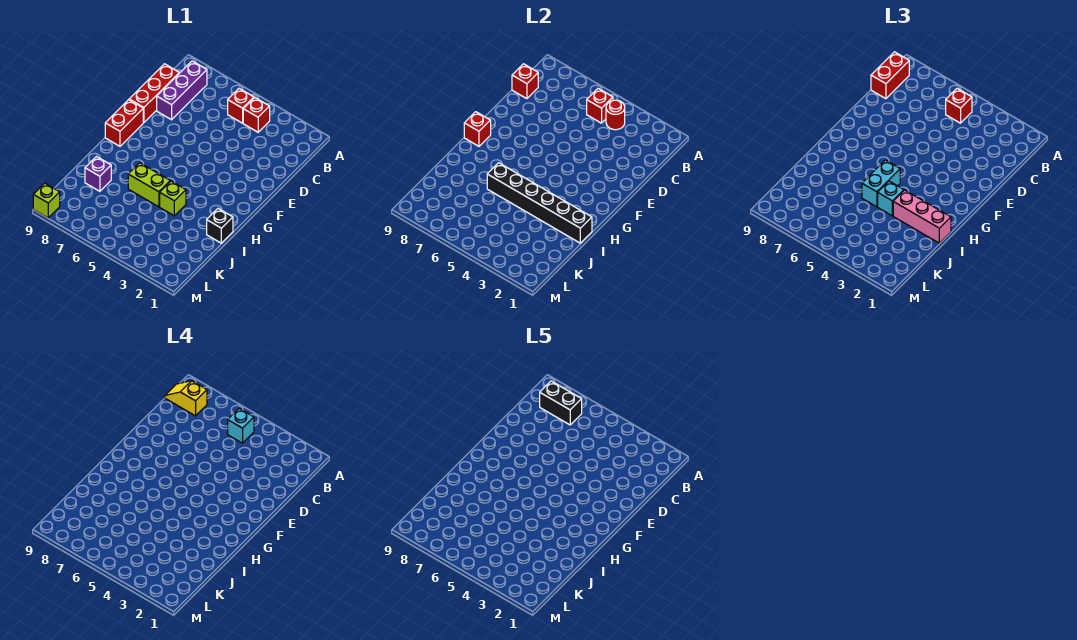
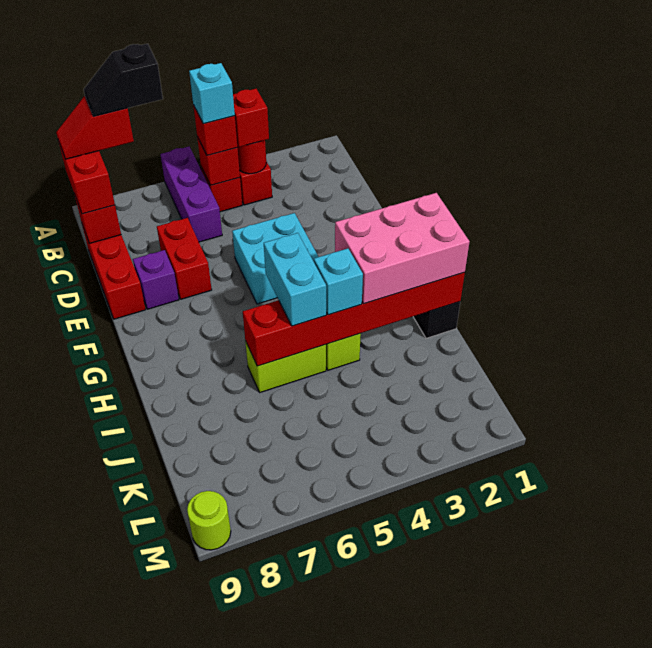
black brick B7:B8 level 5 -> black slope B7:B8 level 5 top 7
purple brick B8:D8 level 1 -> purple brick A6:C6 level 1
yellow slope B8:B9 level 4 top 8 -> red slope B8:B9 level 4 top 8
none -> cyan brick E4:F5 level 1
red brick F9:G9 level 1 -> red brick D7:E7 level 1
red brick G9 level 2 -> red brick B4 level 3
black brick I1:I6 level 2 -> red brick I1:I6 level 2
pink brick I1:I3 level 3 -> pink brick H1:I3 level 3
purple brick J8 level 1 -> purple brick E8 level 1
lime brick M9 level 1 -> lime round brick M9 level 1

